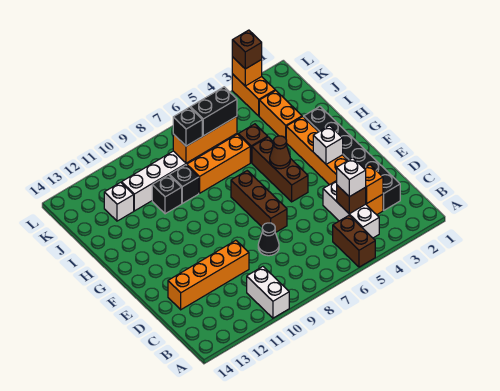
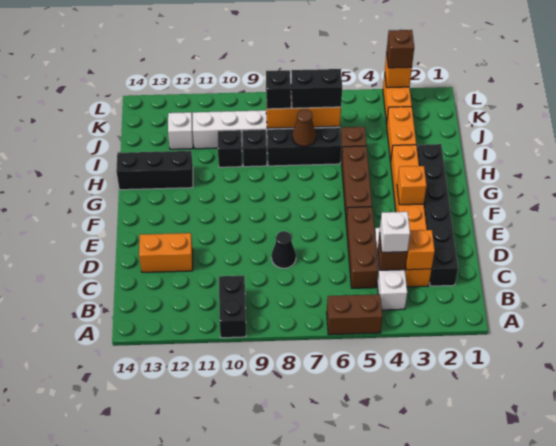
brown brick A5:B5 level 1 -> brown brick A5:A6 level 1
white brick A10:B10 level 1 -> black brick A10:B10 level 1
orange brick D10:D13 level 1 -> orange brick D12:D13 level 1
brown brick E7:G7 level 1 -> brown brick C5:E5 level 1
white brick F3 level 2 -> orange brick F3 level 2
brown cone G5 level 2 -> brown cone I7 level 2
none -> black brick H12:H14 level 1
orange brick I6:I8 level 1 -> black brick I6:I8 level 1

